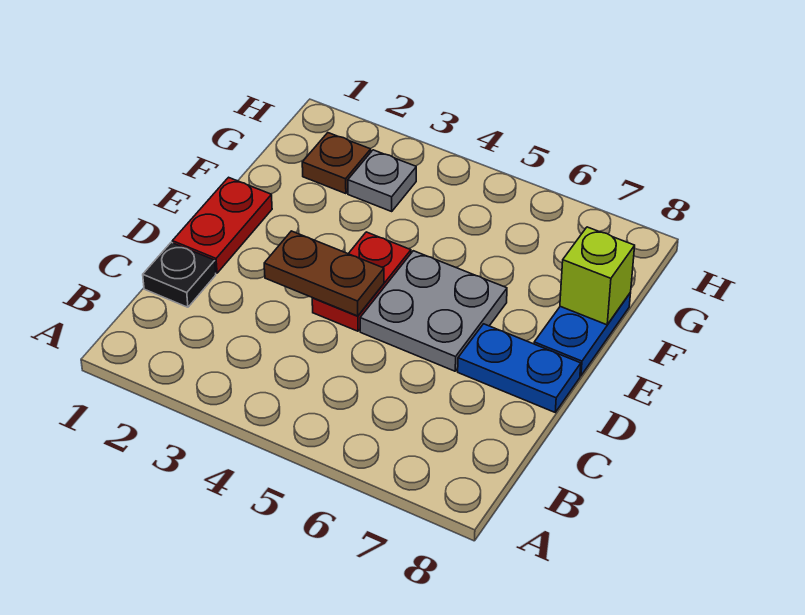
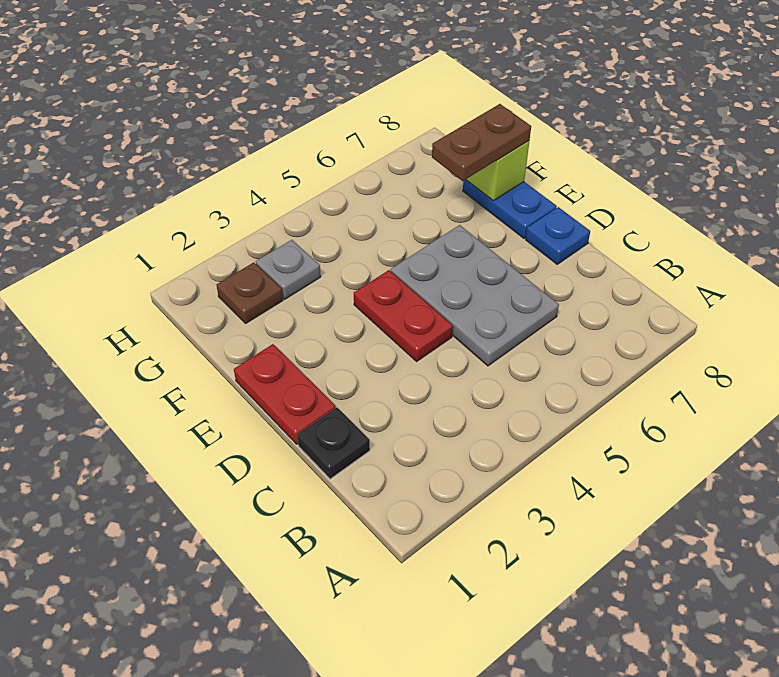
brown plate D3:D4 level 2 -> brown plate F7:F8 level 3
grey plate D5:E6 level 1 -> grey plate C5:E6 level 1
blue plate D7:D8 level 1 -> blue plate D8 level 1

